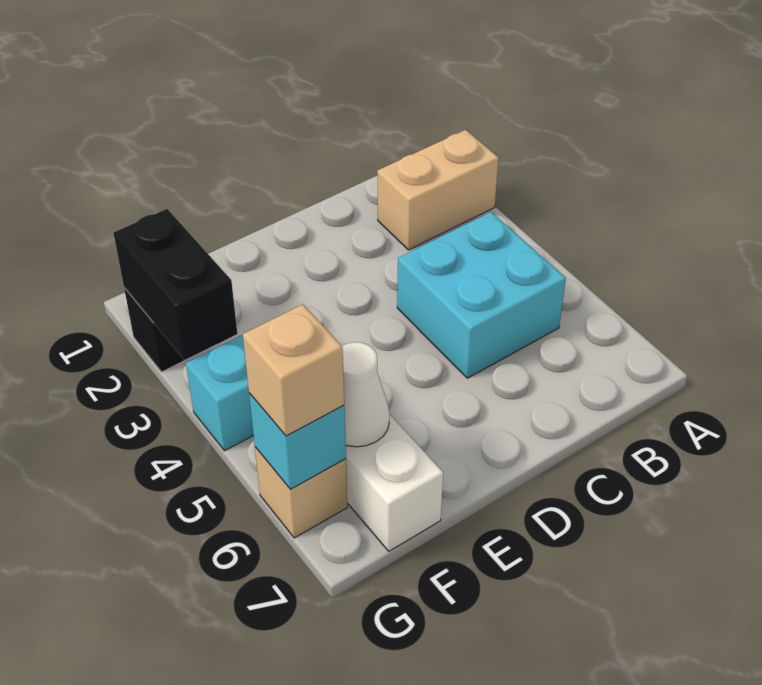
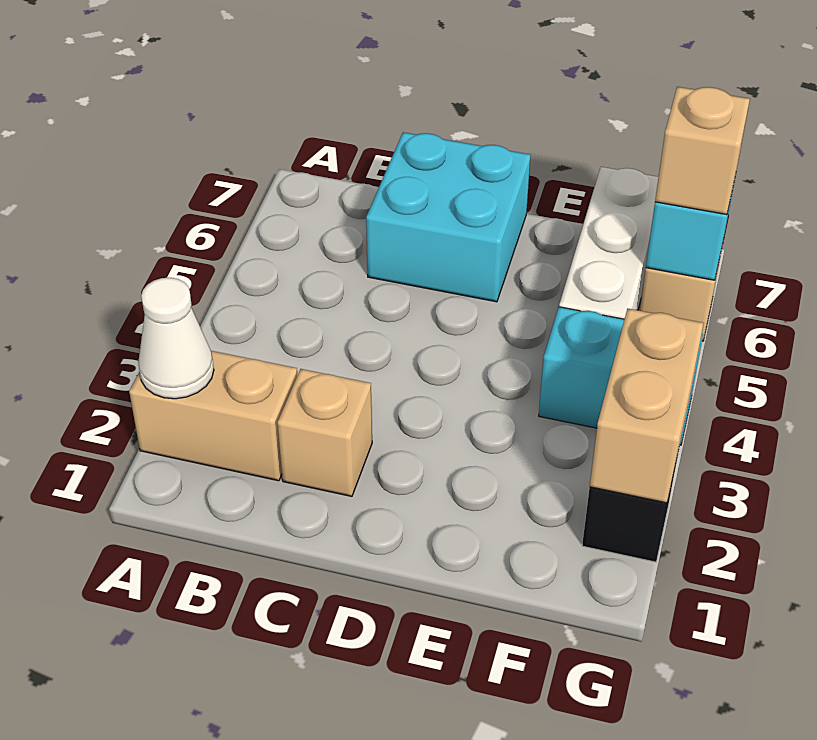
cyan brick B4:C5 level 1 -> cyan brick C6:D7 level 1
none -> tan brick C2 level 1
white cone F6 level 2 -> white cone A2 level 2
black brick G2:G3 level 2 -> tan brick G2:G3 level 2

